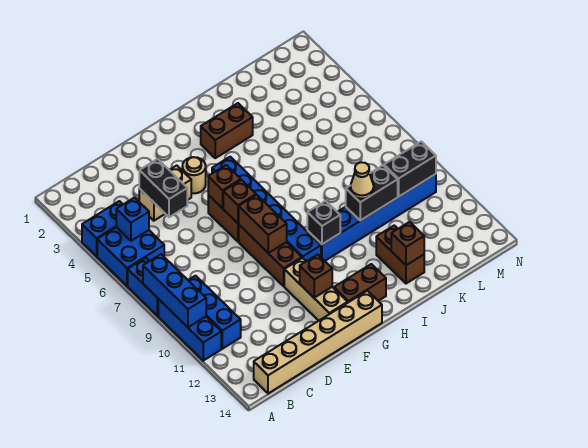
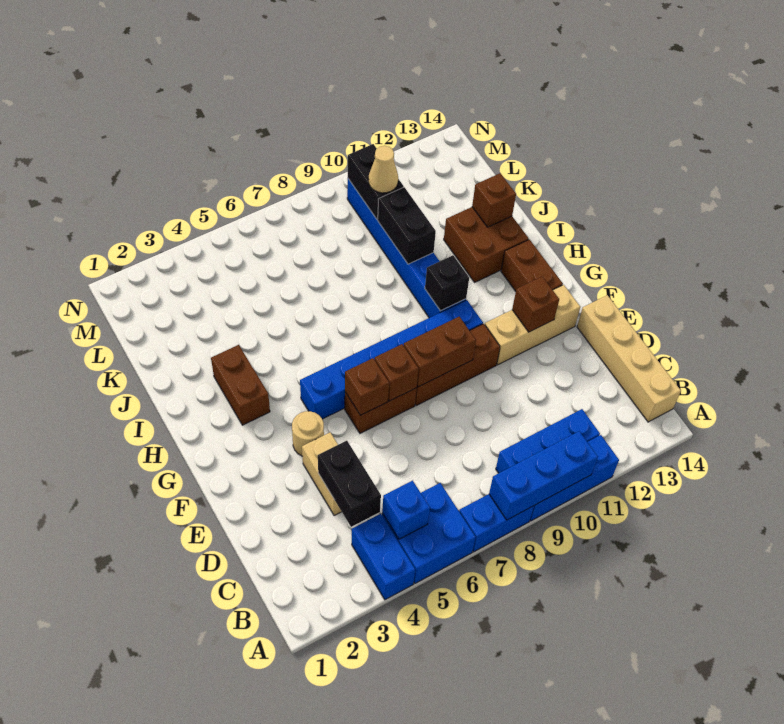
tan brick B14:G14 level 1 -> tan brick B14:E14 level 1
black brick D4:D5 level 2 -> black brick C4:D4 level 2
tan cone J10 level 3 -> tan cone L10 level 3
brown brick J12:J13 level 1 -> brown brick I12:J13 level 1

